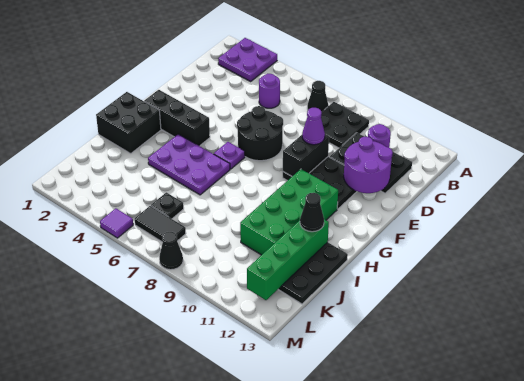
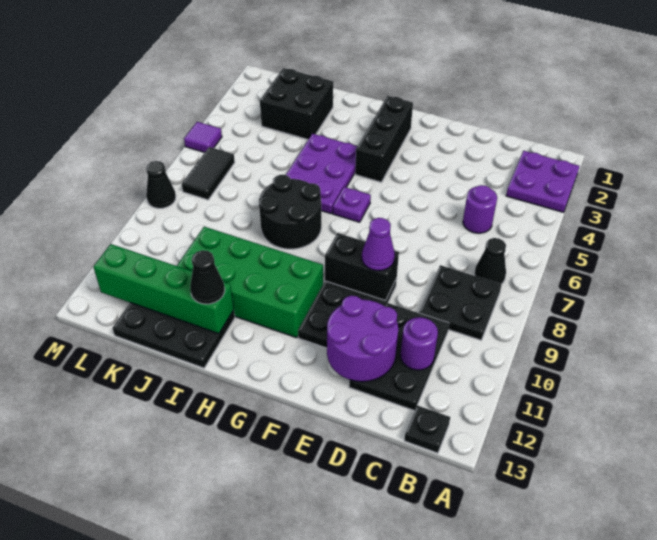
black round brick E6:F7 level 1 -> black round brick H7:I8 level 1
black brick H1:I2 level 1 -> black brick J2:K3 level 1
black plate K6 level 1 -> black plate B13 level 1

